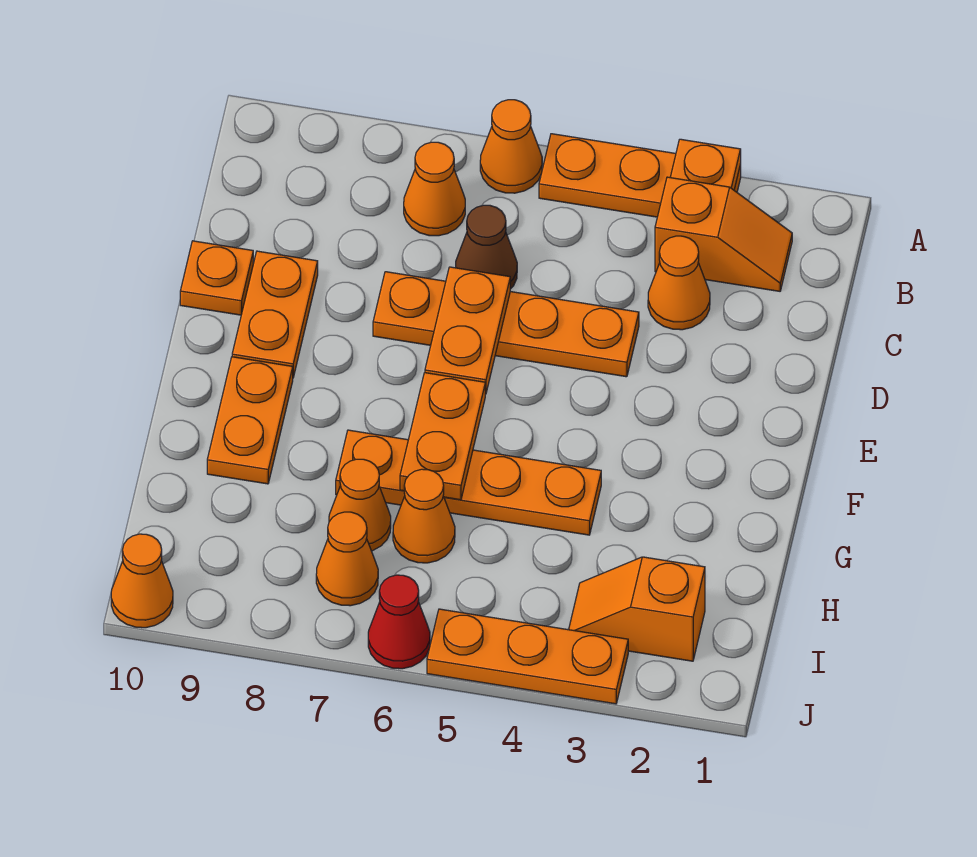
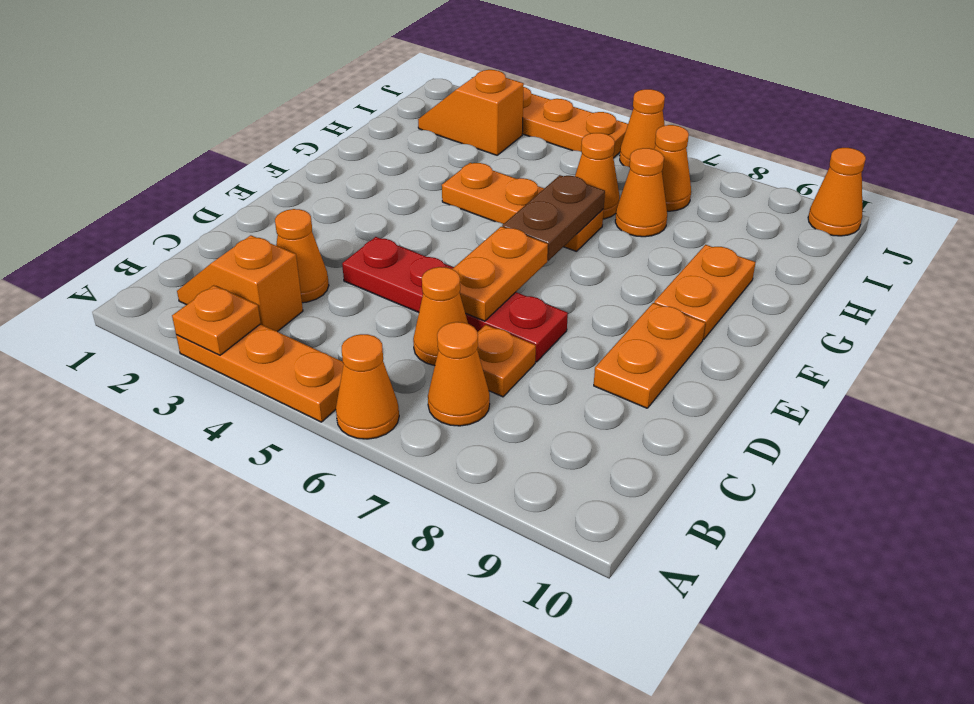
brown cone C6 level 1 -> orange cone C6 level 1
orange plate D4:D7 level 1 -> red plate D4:D7 level 1
orange plate D10 level 1 -> orange plate C7 level 1
orange plate F6:G6 level 2 -> brown plate F6:G6 level 2
orange plate G4:G7 level 1 -> orange plate G4:G6 level 1
orange slope I2:I3 level 1 top 2 -> orange slope I2:I3 level 1 top 3
red cone J6 level 1 -> orange cone J6 level 1

